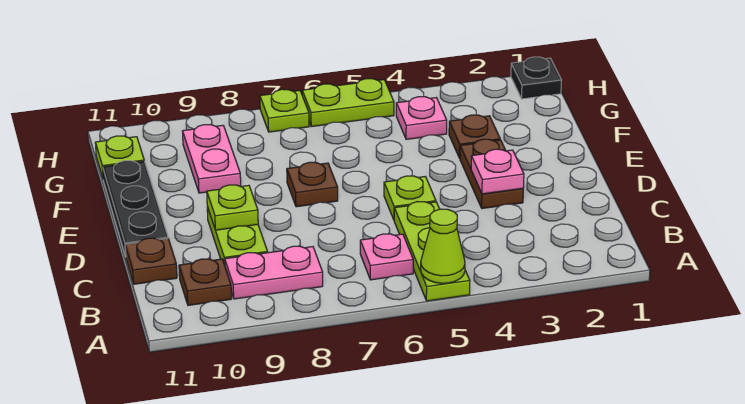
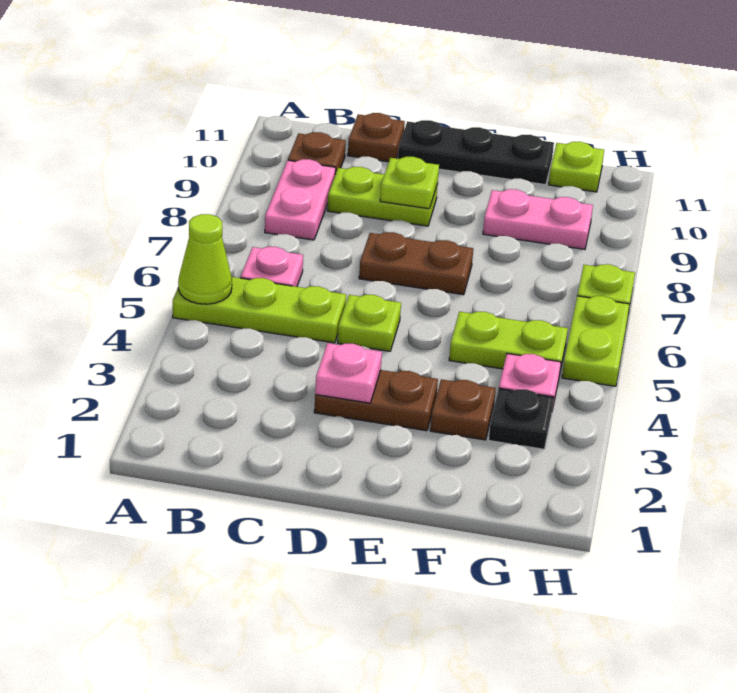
brown plate E7 level 1 -> brown plate D7:E7 level 1
none -> lime plate F5:G5 level 1
black plate H1 level 1 -> black plate G3 level 1

